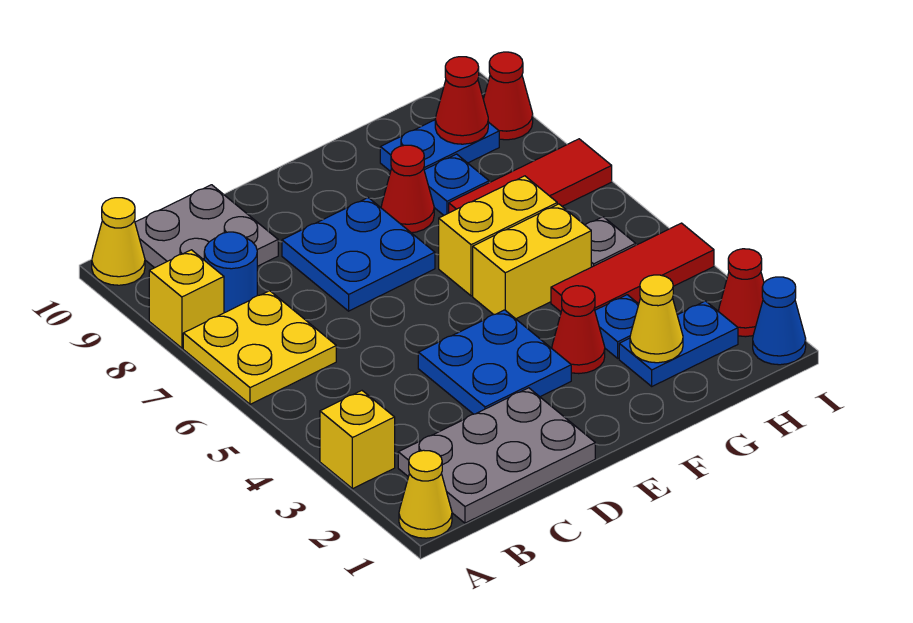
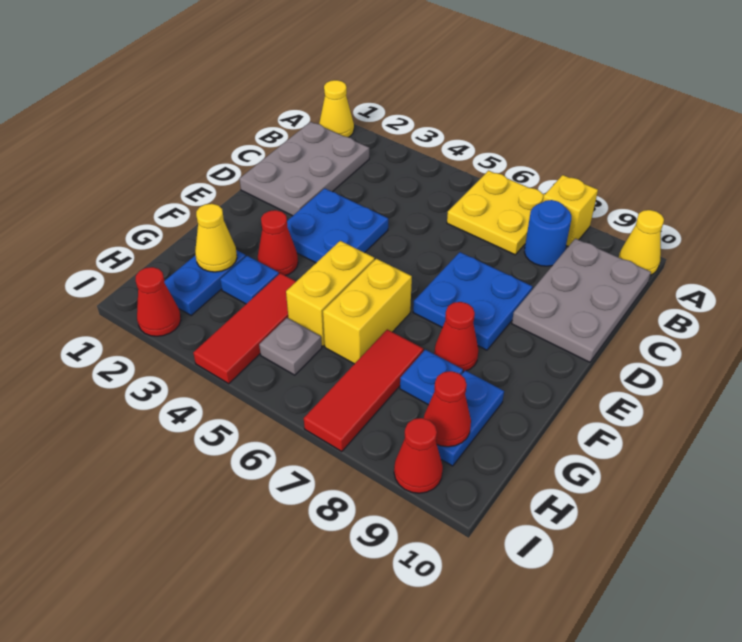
yellow brick A3 level 1 -> none
grey plate B9:C10 level 1 -> grey plate B9:D10 level 1
blue cone I1 level 1 -> none

